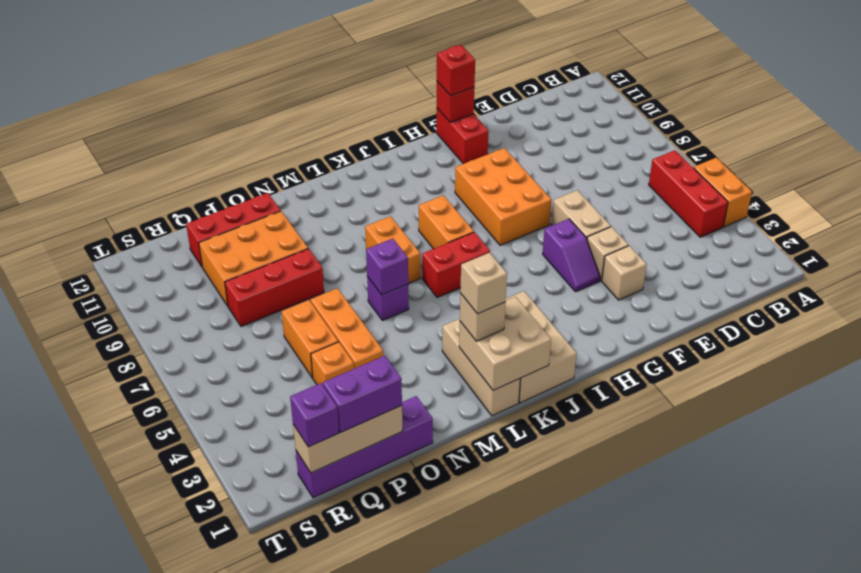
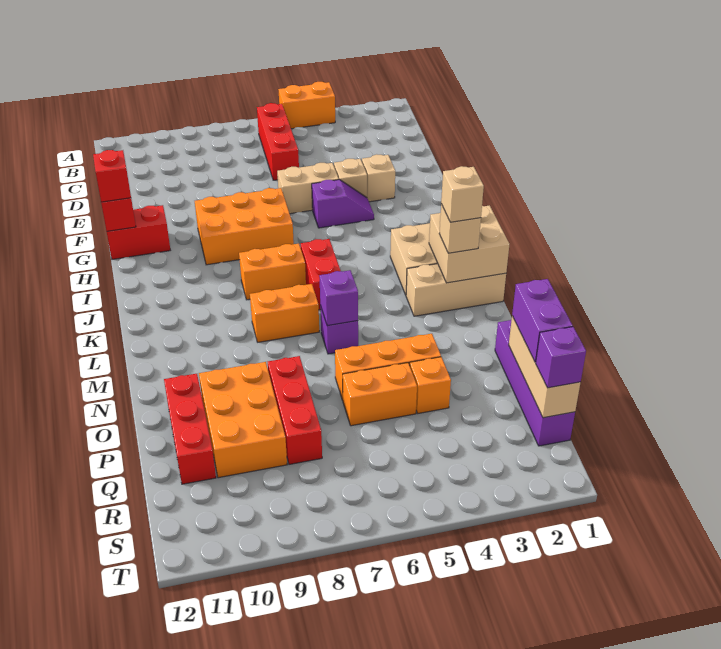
red brick B4:B6 level 1 -> red brick B6:D6 level 1

